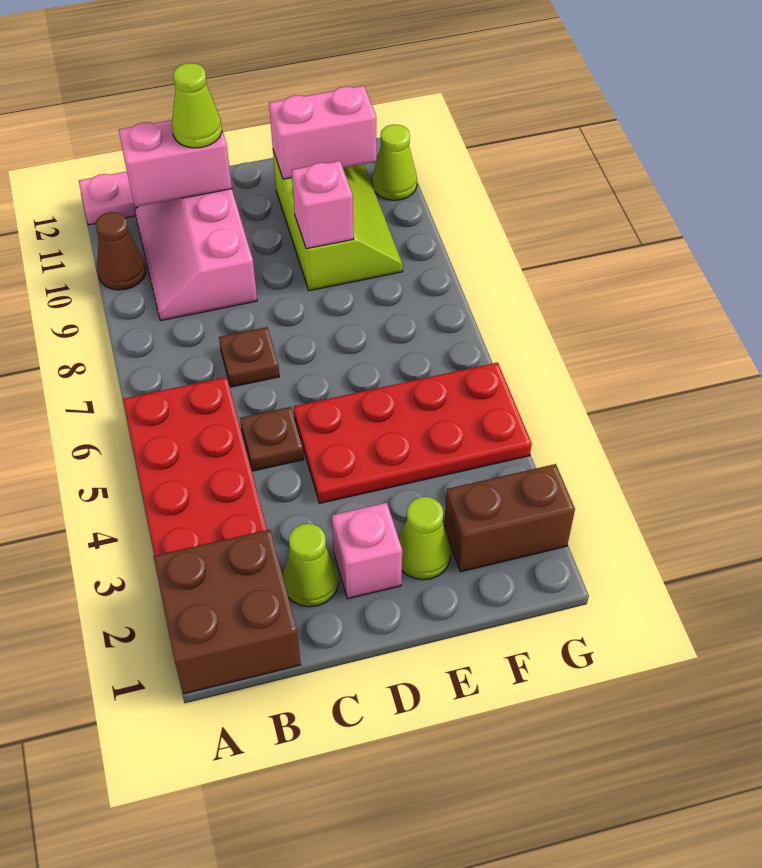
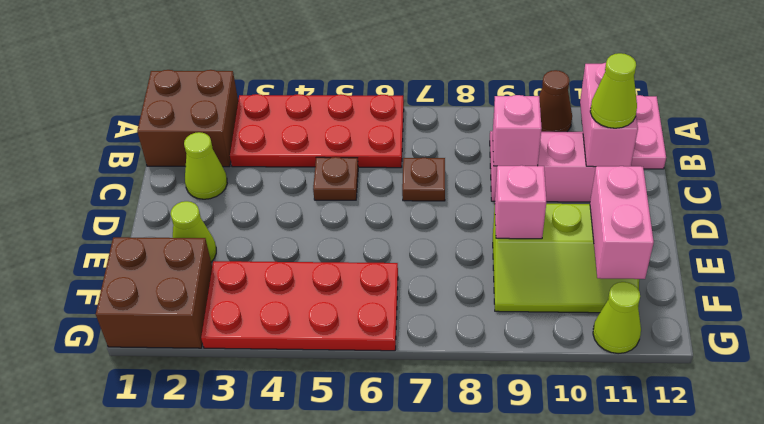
pink brick D2 level 1 -> pink brick C9 level 2
red plate D4:G5 level 1 -> red plate F3:G6 level 1
brown brick F2:G2 level 1 -> brown brick F1:G2 level 1

